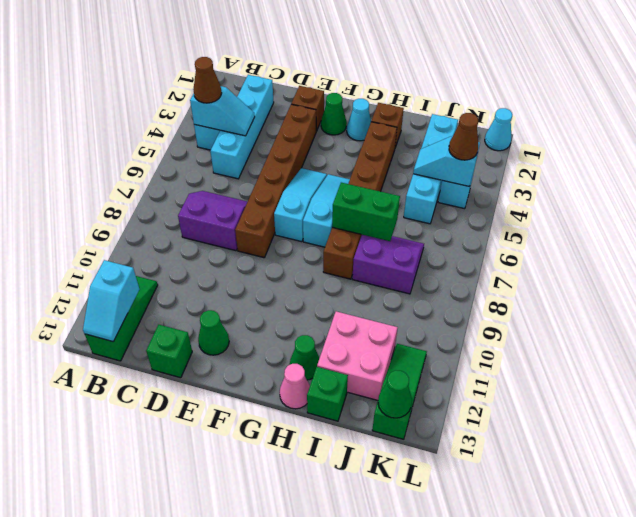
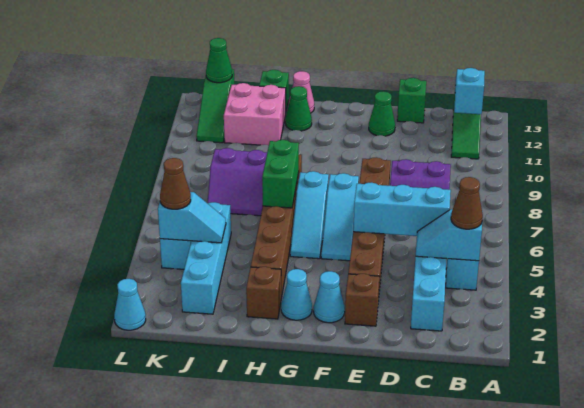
none -> cyan brick C5:E5 level 2
green cone F2 level 1 -> cyan cone F2 level 1
green brick H7:I7 level 2 -> green brick H6:H7 level 2

